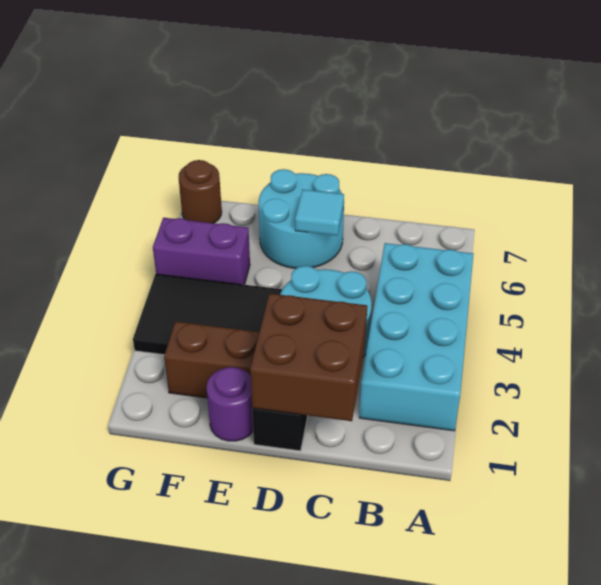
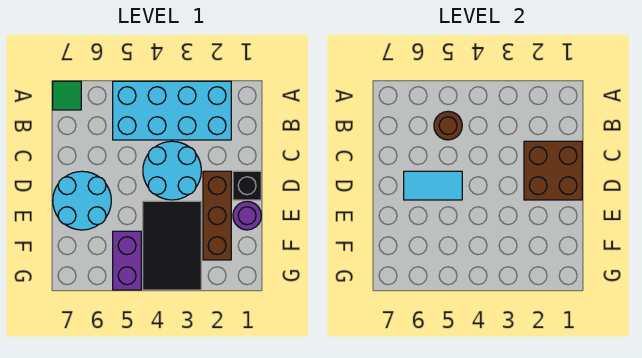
none -> green tile A7 level 1
cyan tile D6 level 2 -> cyan tile D5:D6 level 2
brown round brick G7 level 1 -> brown round brick B5 level 2

